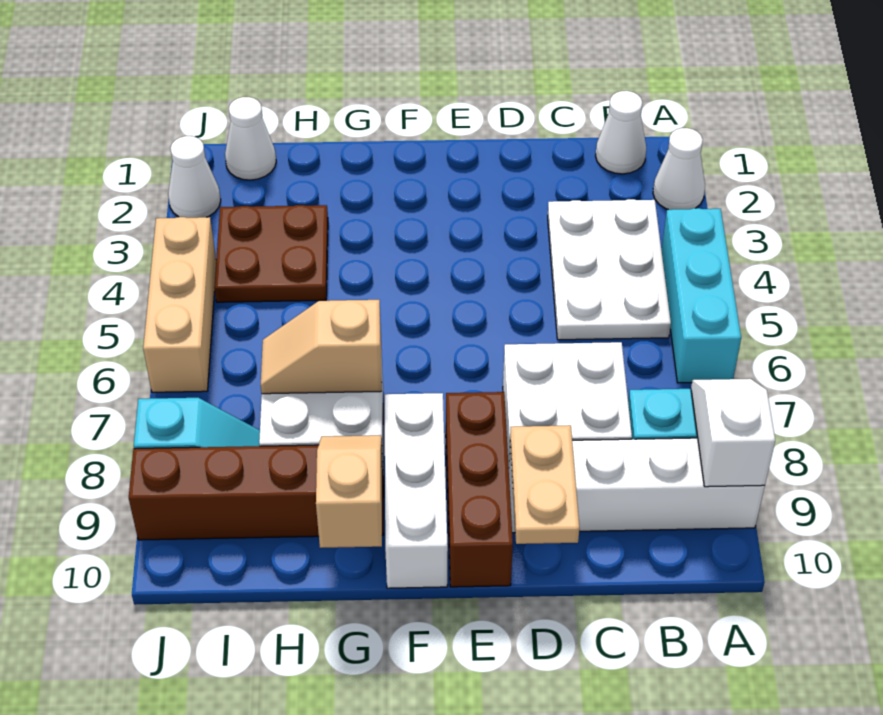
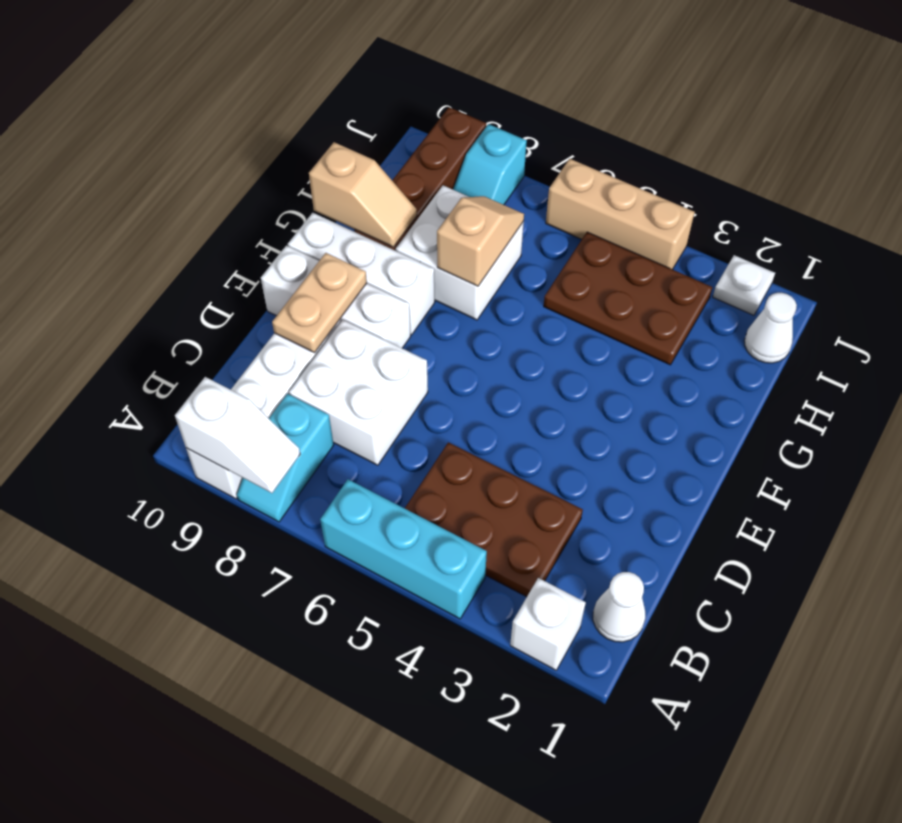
white cone A2 level 1 -> white brick A2 level 1
white plate B3:C5 level 1 -> brown plate B3:C5 level 1
tan plate D9:D10 level 2 -> tan plate D9:E9 level 2
brown brick E8:E10 level 1 -> white brick E8:E10 level 1
brown plate H3:I4 level 1 -> brown plate H3:I5 level 1
white cone J2 level 1 -> white plate J2 level 1

